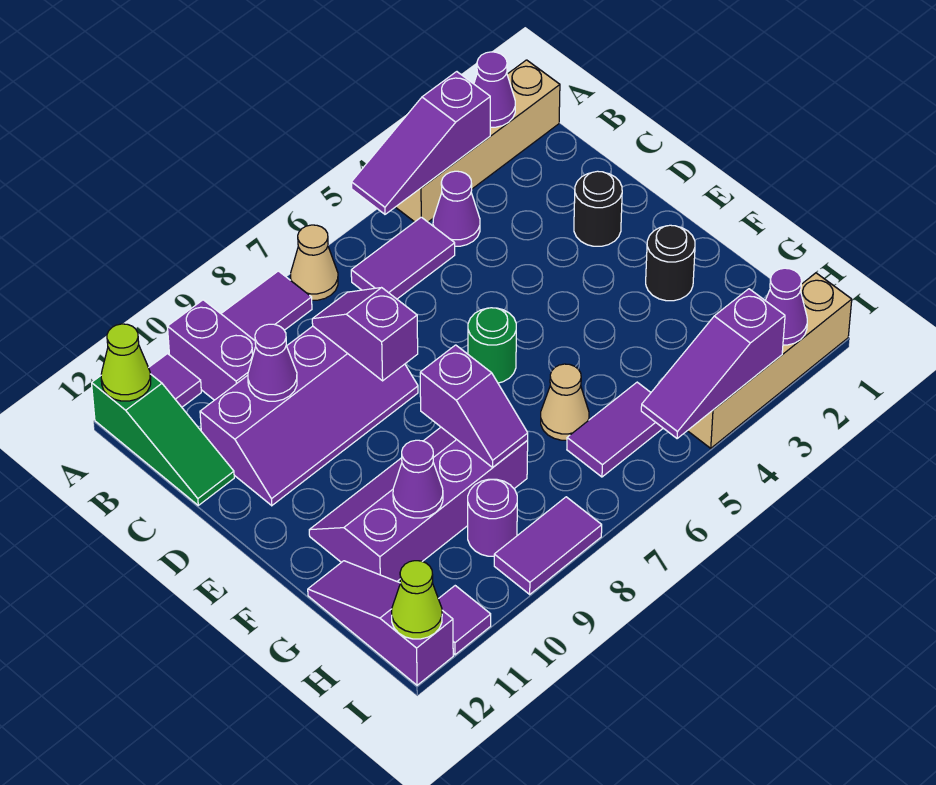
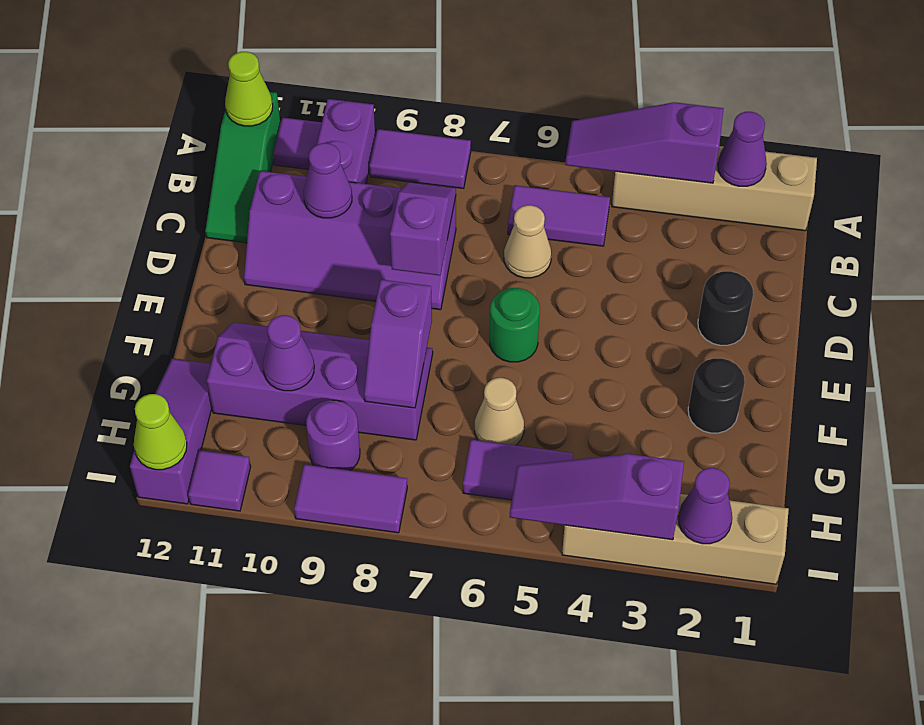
tan cone A7 level 1 -> tan cone C6 level 1
purple cone B4 level 1 -> none

